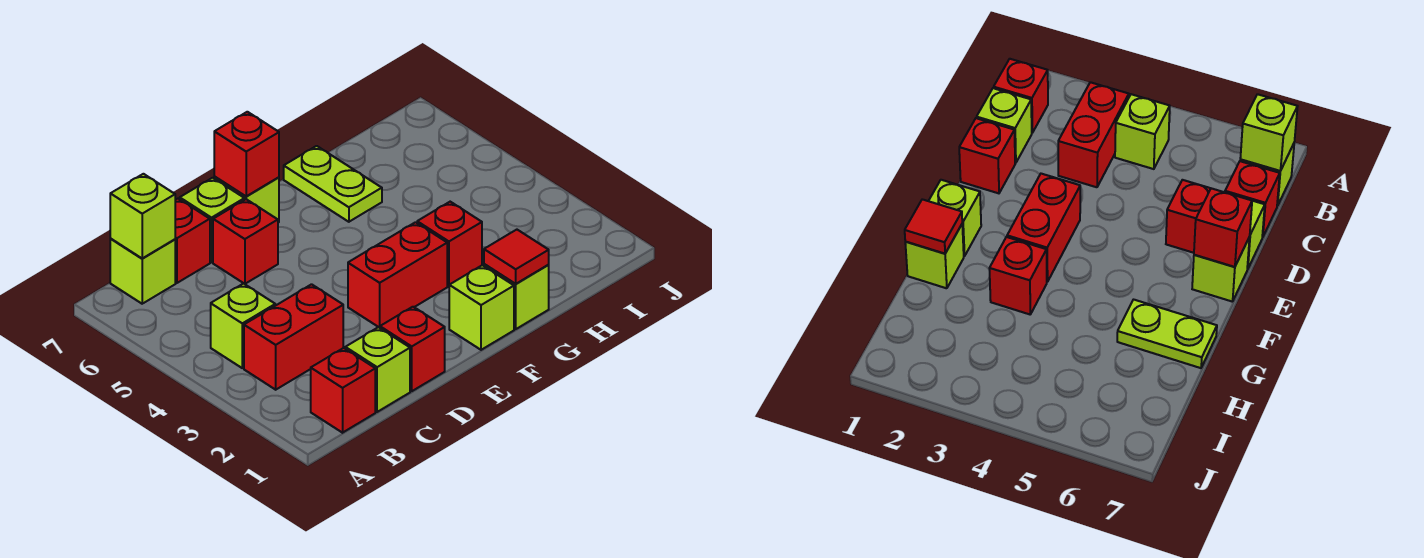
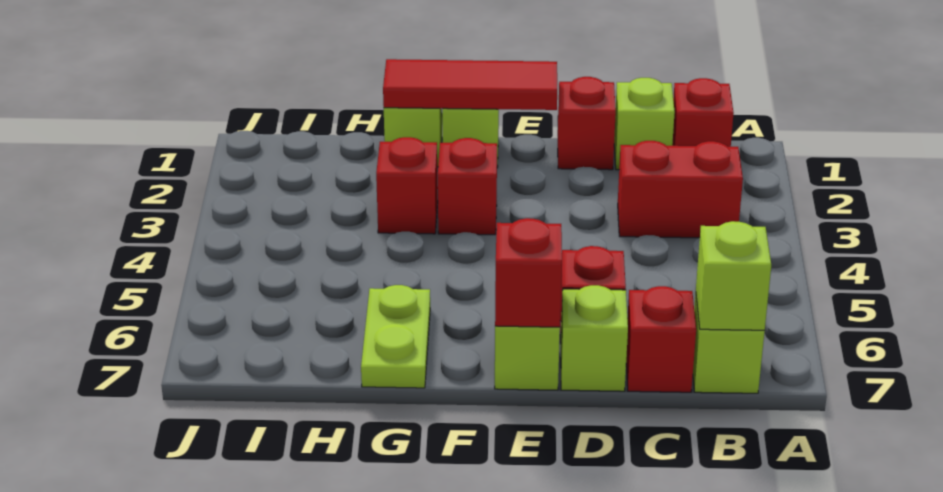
lime brick B4 level 1 -> none
red brick E3:F3 level 1 -> red brick F3 level 1
red tile G1 level 2 -> red tile E1:G1 level 2

